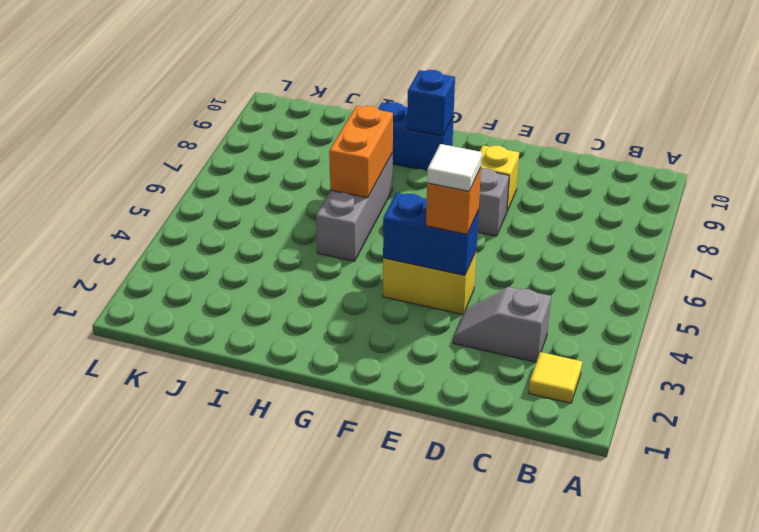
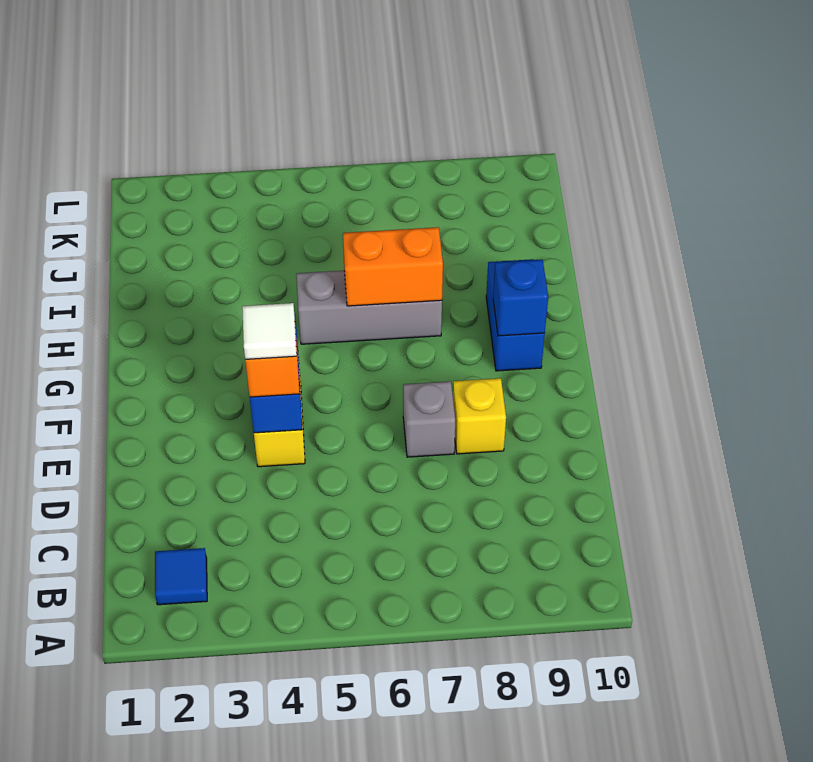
yellow tile B2 level 1 -> blue tile B2 level 1
grey slope C3:D3 level 1 top C -> none

